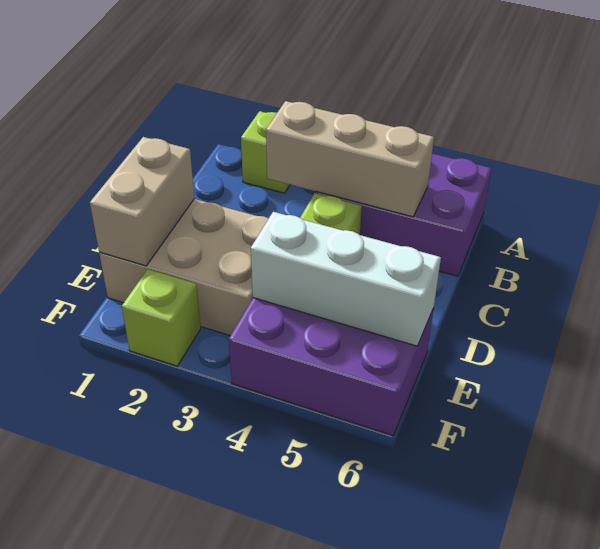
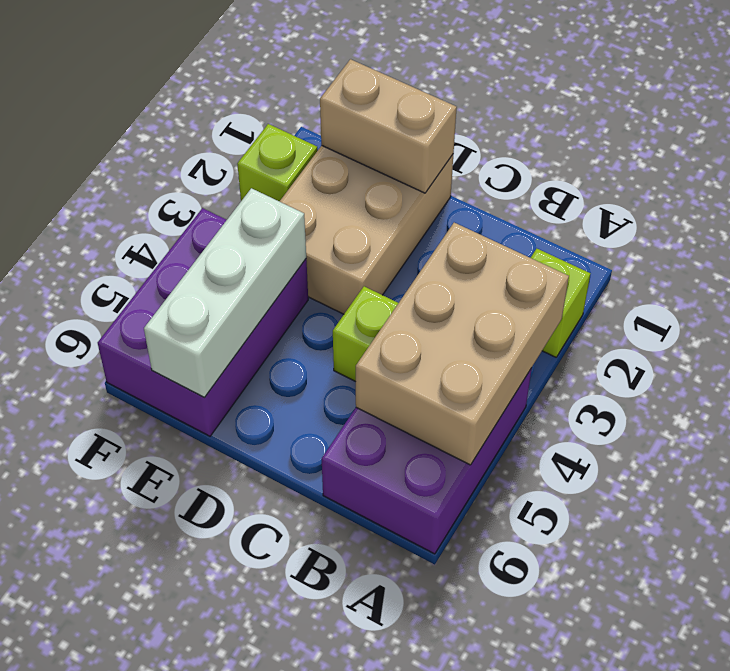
tan brick B3:B5 level 2 -> tan brick A3:B5 level 2

